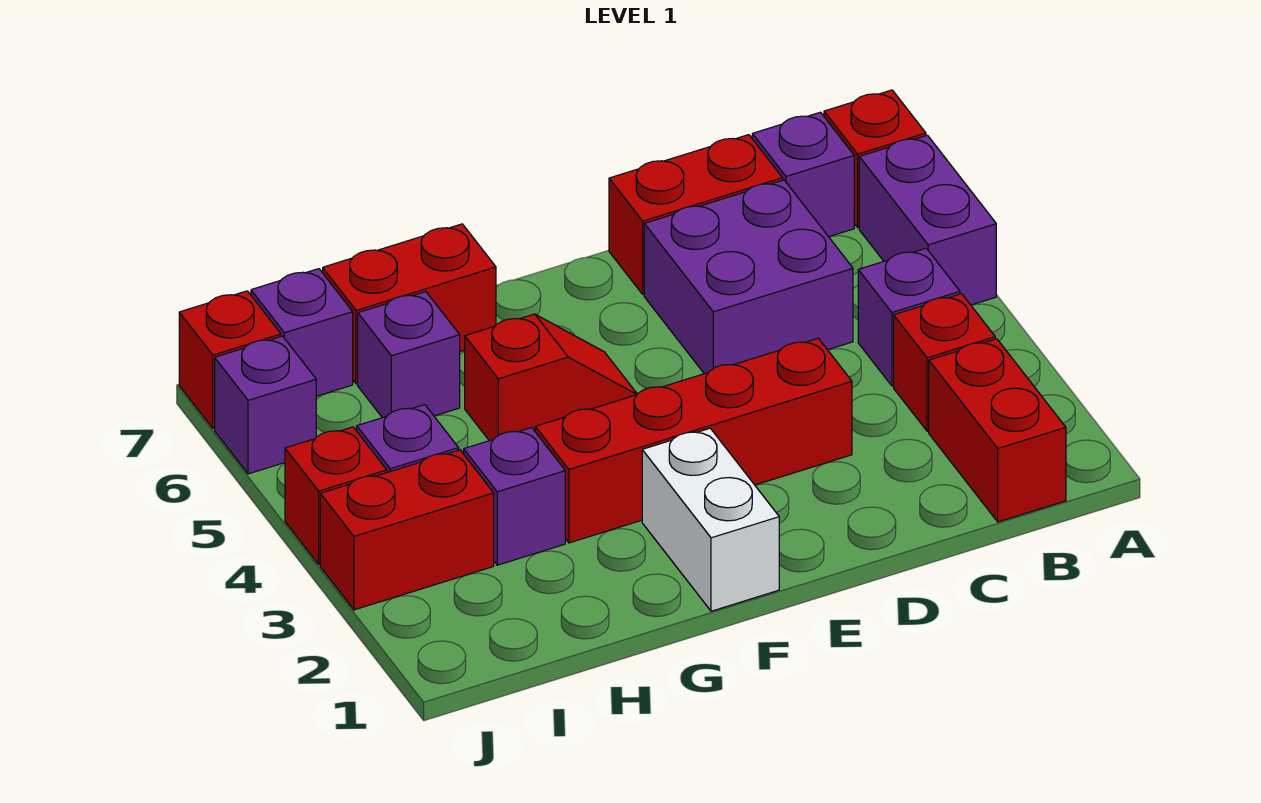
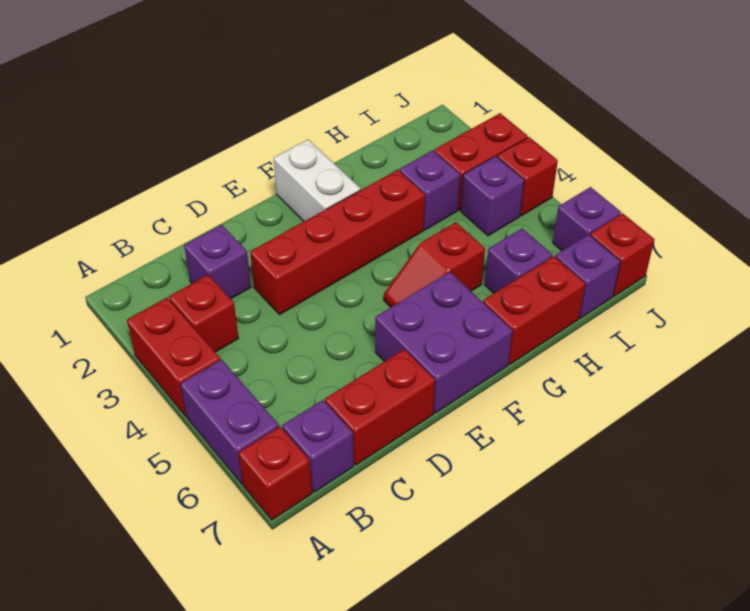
red brick B1:B2 level 1 -> red brick A3:A4 level 1
purple brick B4 level 1 -> purple brick C2 level 1
purple brick C5:D6 level 1 -> purple brick E6:F7 level 1

